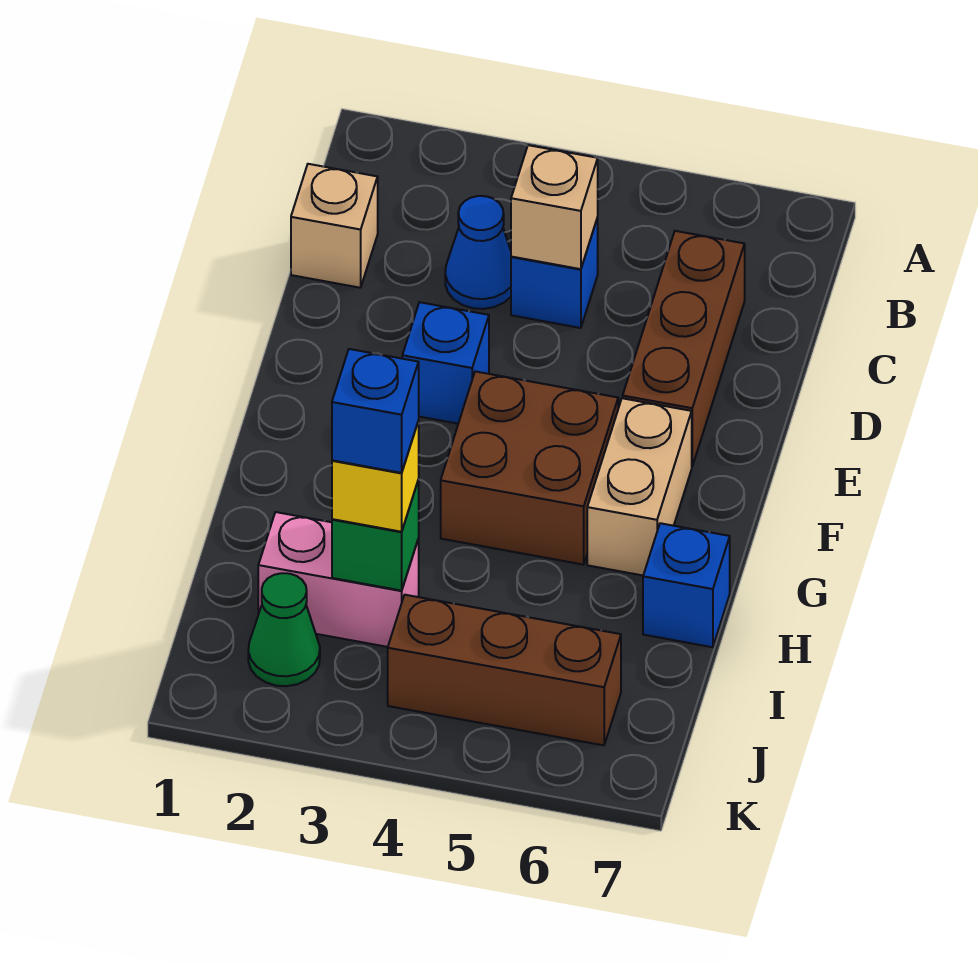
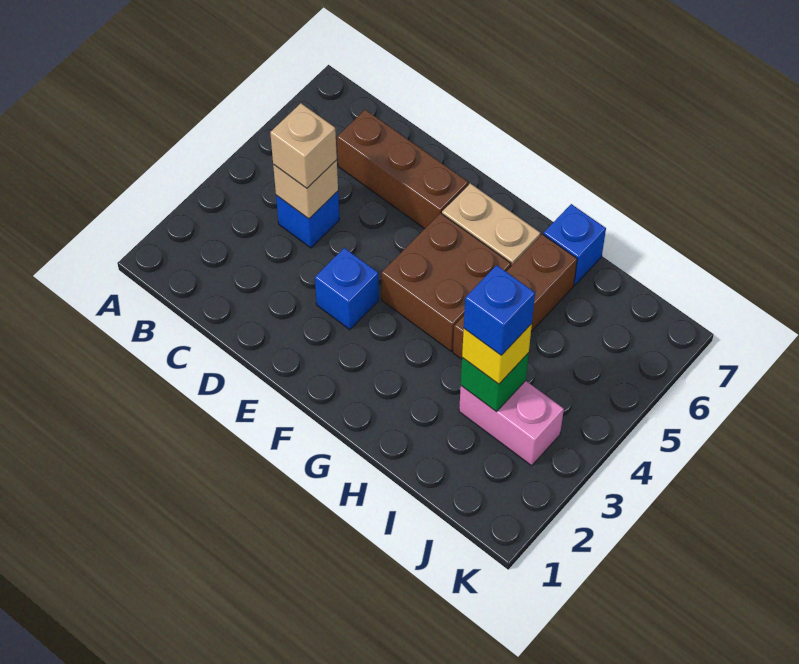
tan brick C1 level 1 -> tan brick C4 level 3
blue cone C3 level 1 -> none
pink brick I2:I3 level 1 -> pink brick I3:J3 level 1
green cone J2 level 1 -> none
brown brick J4:J6 level 1 -> brown brick H4:H6 level 1

